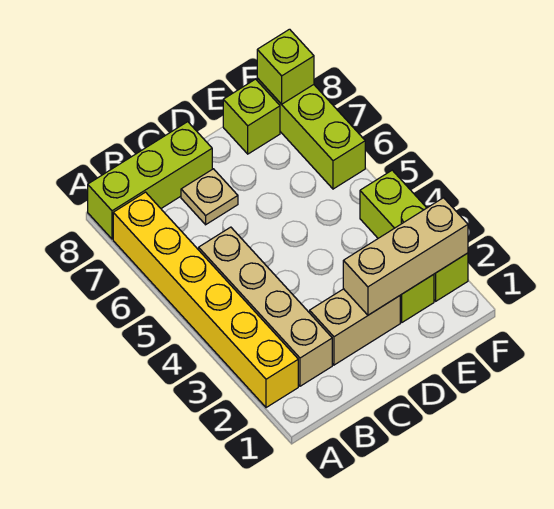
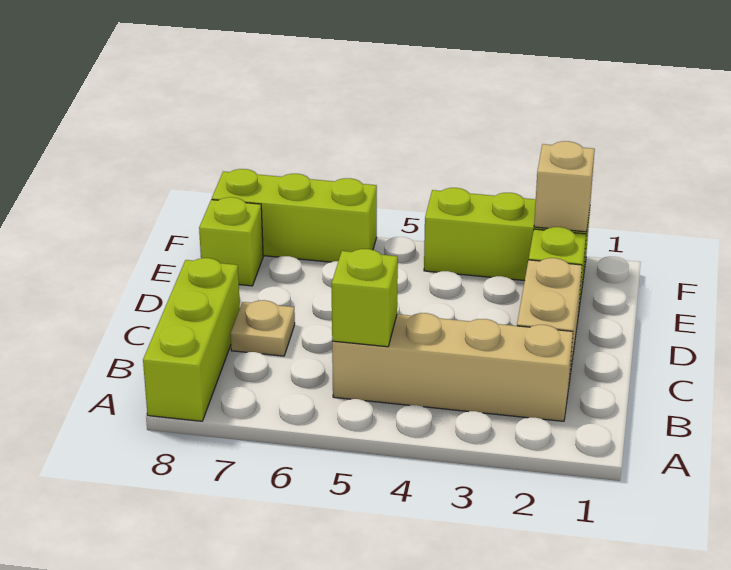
yellow brick A2:A7 level 1 -> none
tan brick D2:F2 level 2 -> tan brick F2 level 2
lime brick F8 level 2 -> lime brick B5 level 2

